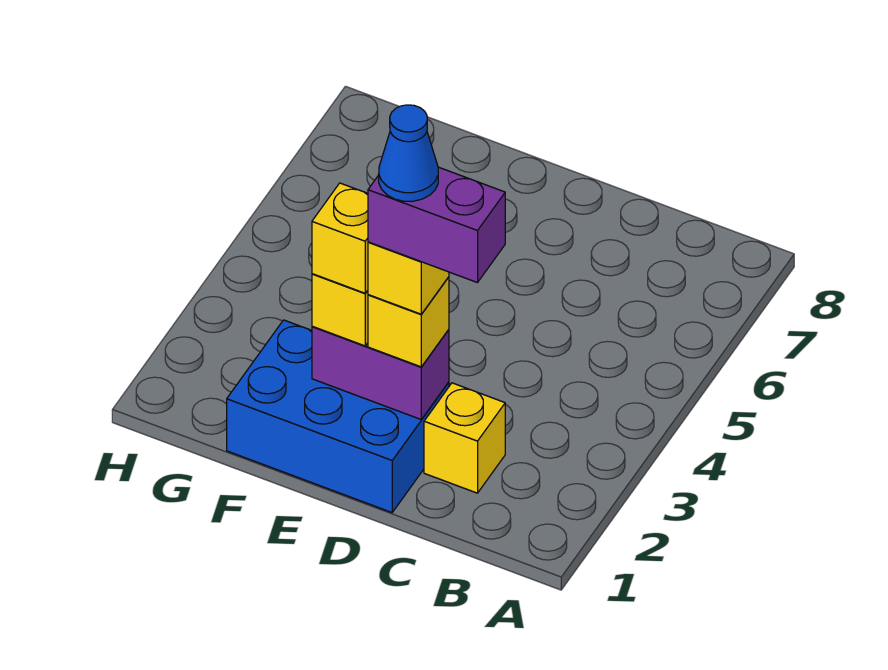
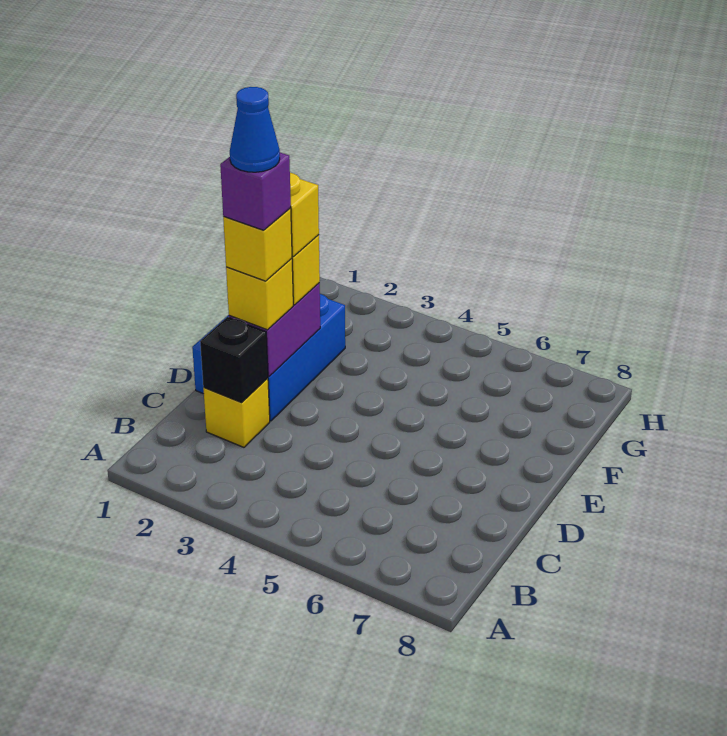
none -> black brick C2 level 2
purple brick C2:D2 level 5 -> purple brick D2 level 5

